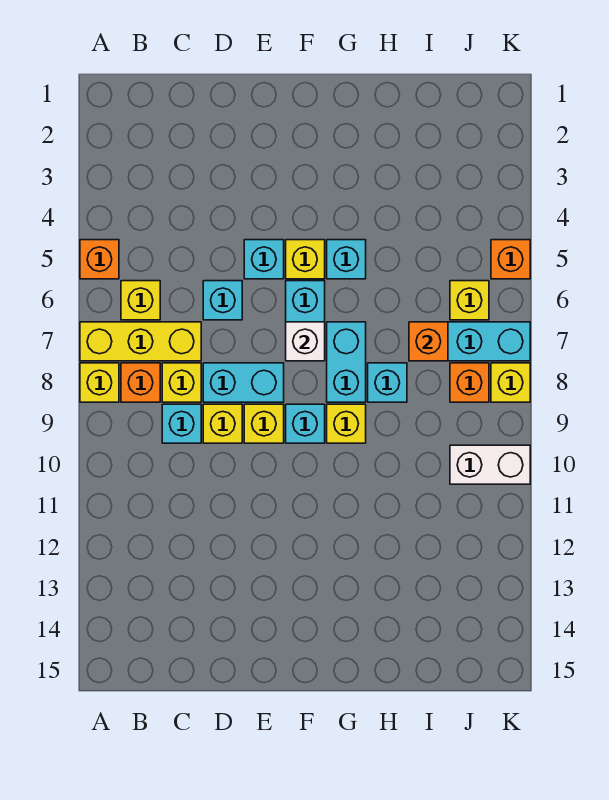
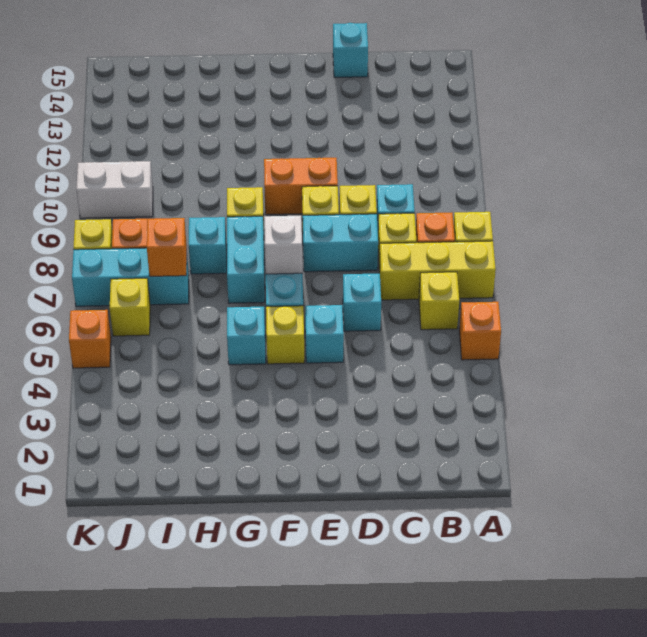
none -> orange brick E10:F10 level 1
cyan brick F9 level 1 -> cyan brick D15 level 1

